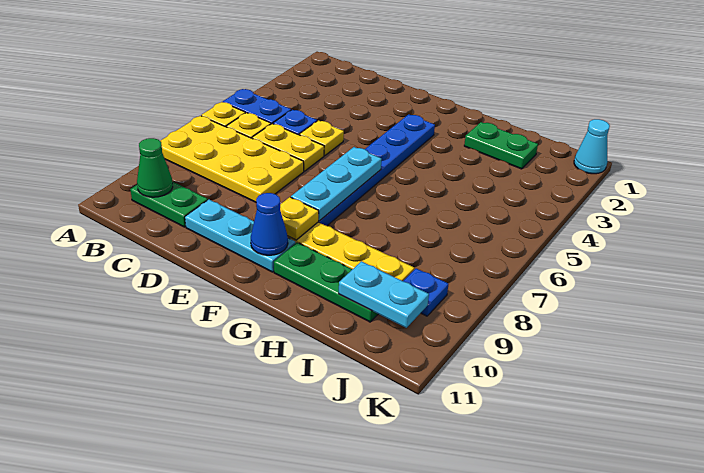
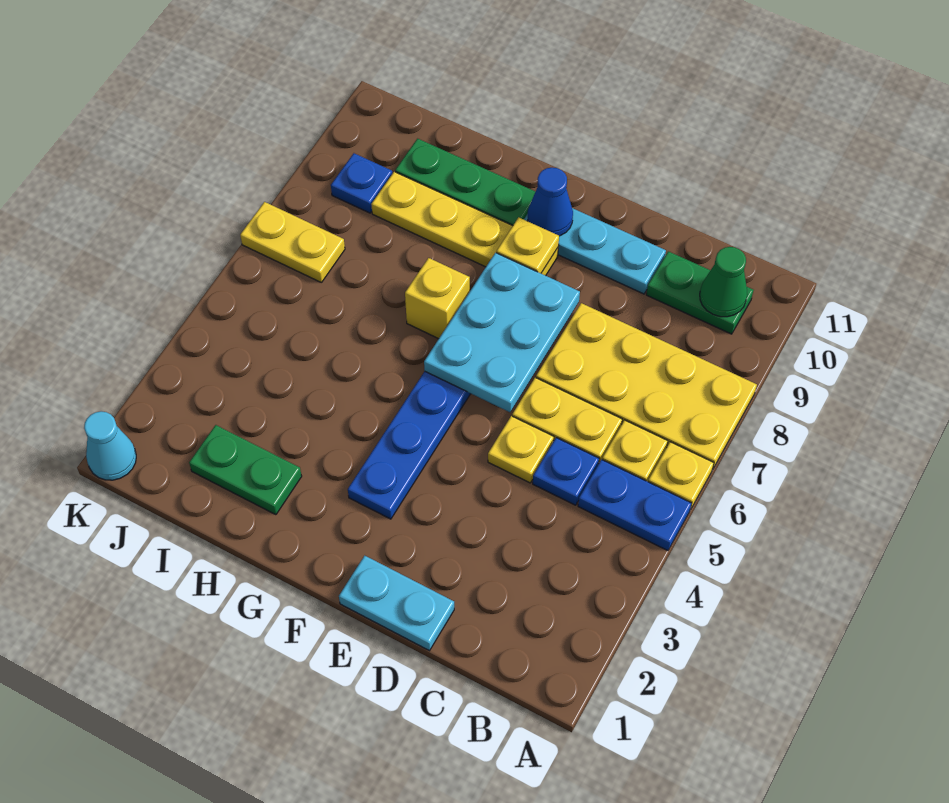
cyan plate F6:F8 level 2 -> cyan plate E6:F8 level 2
none -> yellow brick G7 level 1
cyan plate I10:J10 level 2 -> cyan plate D1:E1 level 1
none -> yellow plate J7:K7 level 1

